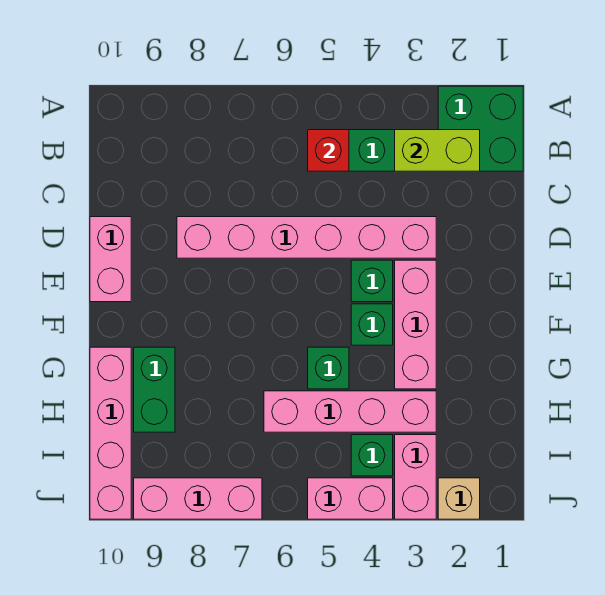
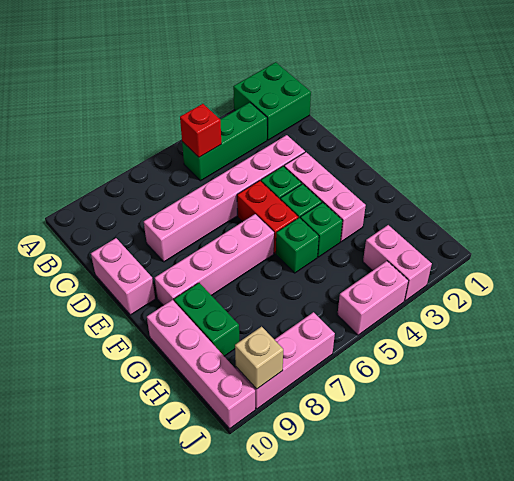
lime brick B2:B3 level 2 -> none
none -> red brick E5:F5 level 1
pink brick H3:H6 level 1 -> pink brick F6:F9 level 1
green brick I4 level 1 -> green brick G4 level 1
tan brick J2 level 1 -> tan brick J9 level 2

